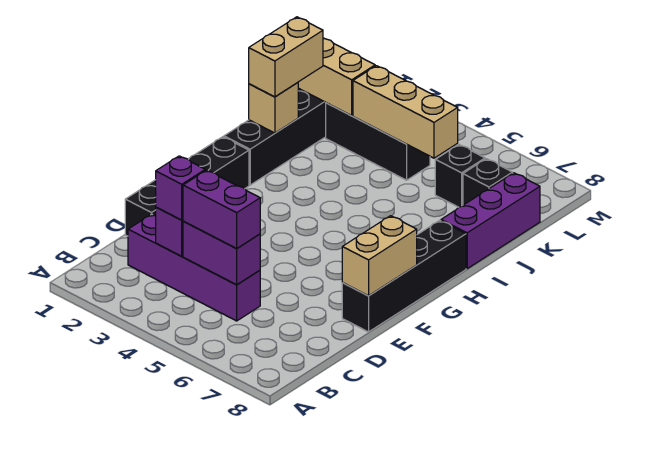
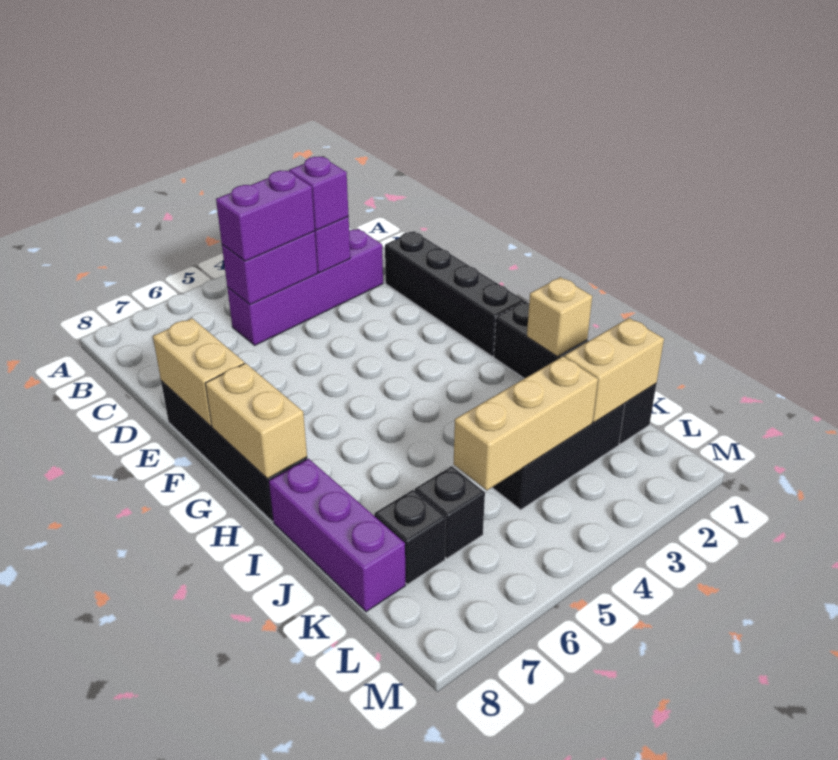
tan brick I1:J1 level 3 -> tan brick G8:H8 level 2

